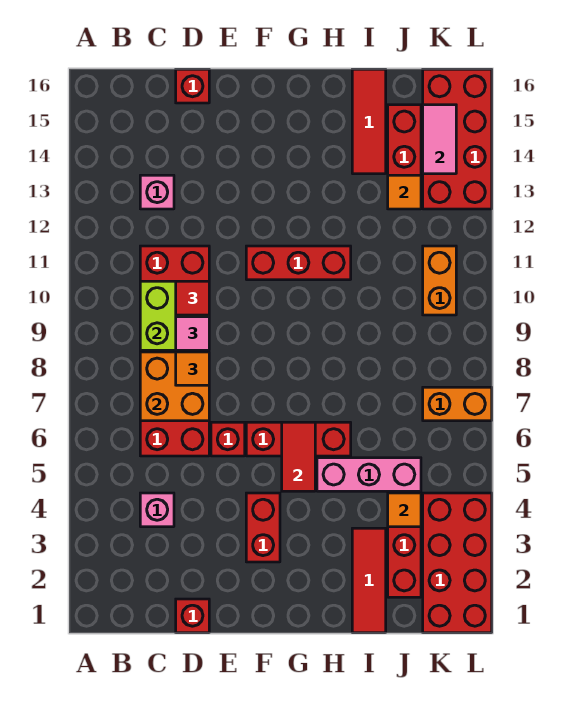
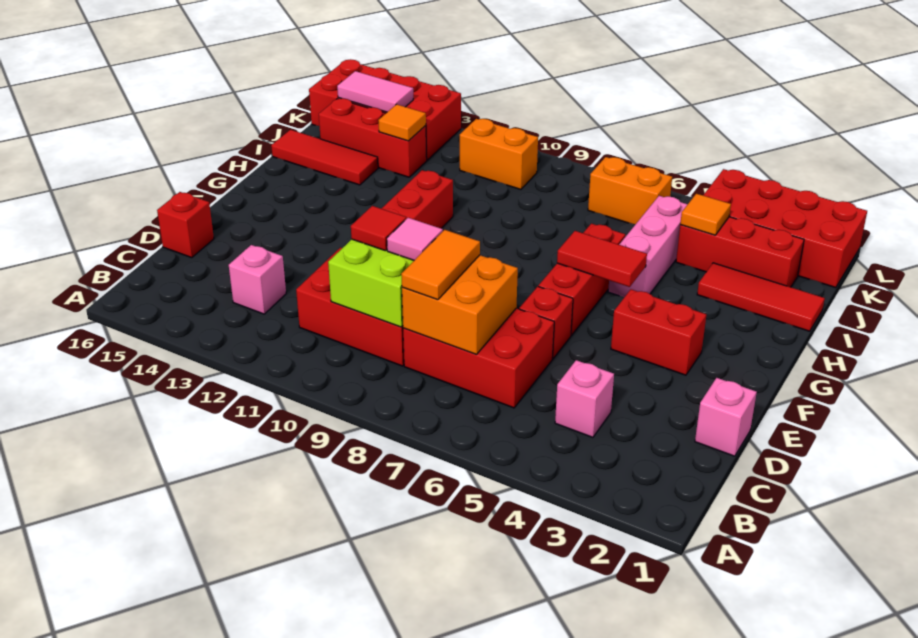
red brick D1 level 1 -> pink brick D1 level 1
orange tile D8 level 3 -> orange tile C8:D8 level 3
orange brick K7:L7 level 1 -> orange brick K6:K7 level 1

